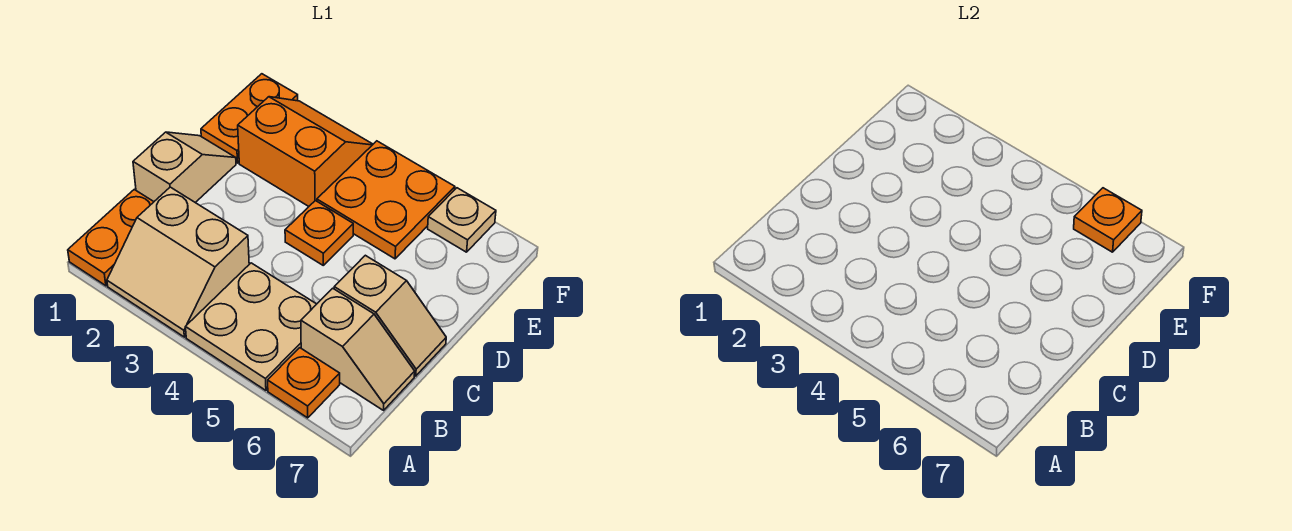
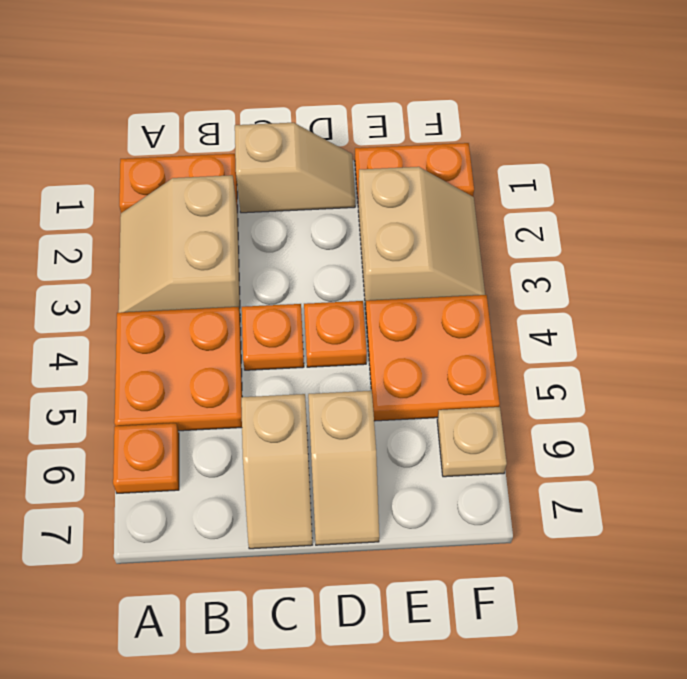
tan plate A4:B5 level 1 -> orange plate A4:B5 level 1
tan slope B6:B7 level 1 top 6 -> tan slope D6:D7 level 1 top 6
orange slope E2:F3 level 1 top E -> tan slope E2:F3 level 1 top E
orange plate F6 level 2 -> orange plate C4 level 1

